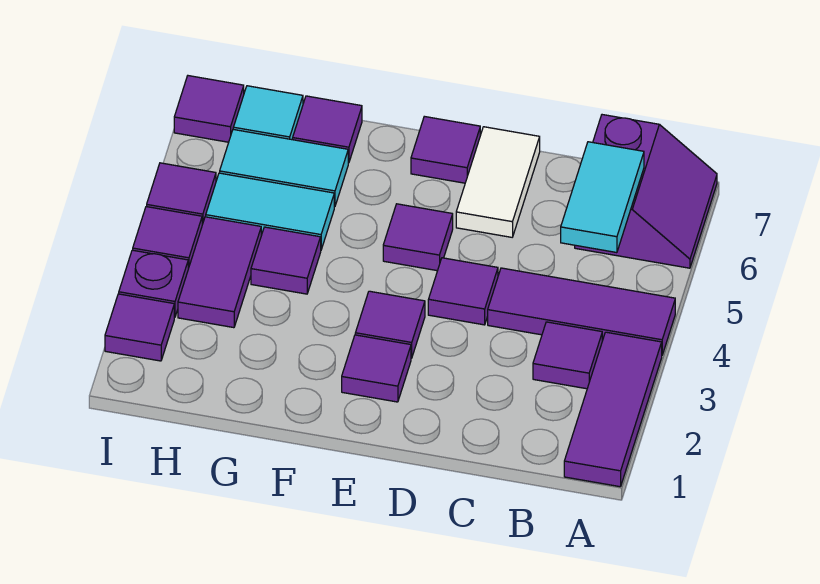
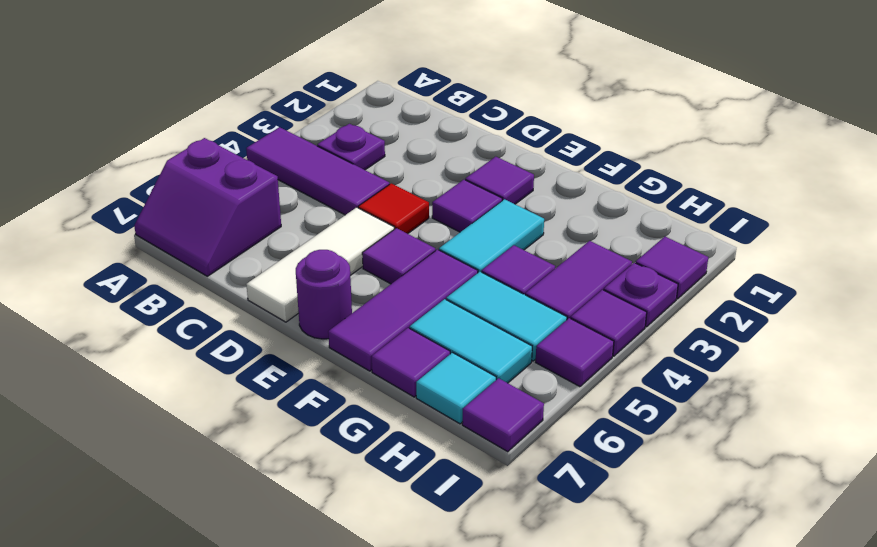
purple tile A1:A3 level 1 -> purple tile F5:F7 level 1
purple slope A6:B7 level 1 top B -> purple slope A6:B7 level 1 top 6
purple tile B3 level 1 -> purple plate B3 level 1
cyan tile B5:B6 level 2 -> cyan tile F3:F4 level 1
purple tile D4 level 1 -> red tile D4 level 1
white tile D6:D7 level 1 -> white tile D5:D7 level 1
purple tile E7 level 1 -> purple round brick E7 level 1

